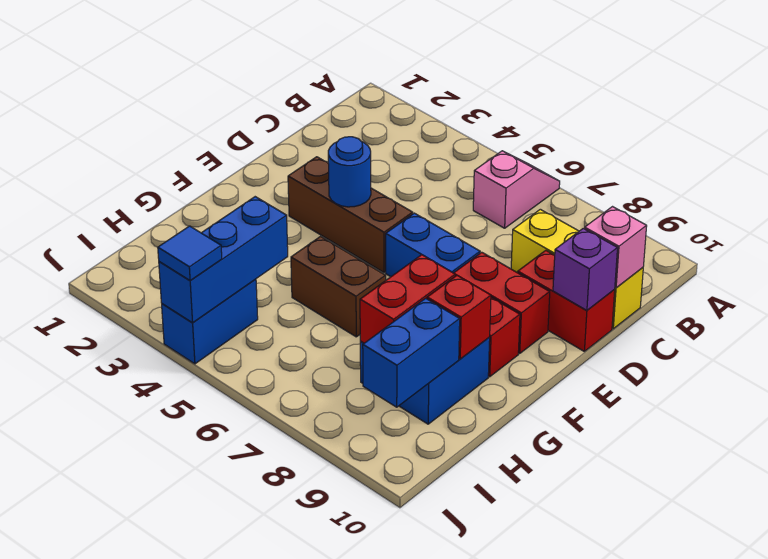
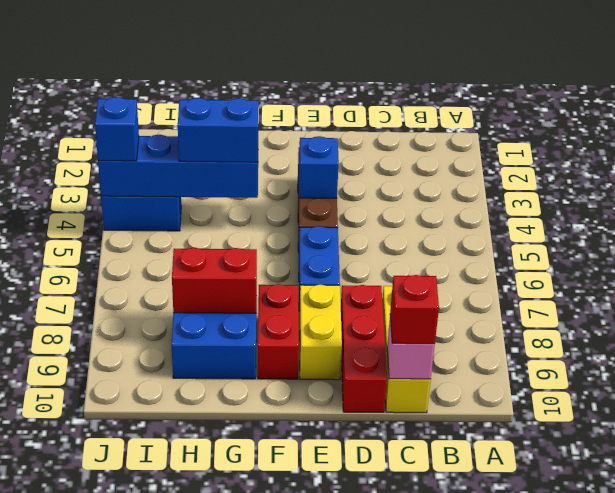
pink slope A6:B6 level 1 top B -> none
red brick D9:D10 level 1 -> red brick D8:D10 level 1
purple brick D10 level 2 -> none
blue round brick E4 level 2 -> blue brick E4 level 2
red brick E8:E9 level 1 -> yellow brick E8:E9 level 1
brown brick G5:G6 level 1 -> none
red brick G9 level 2 -> red brick C10 level 3
blue brick H4:J4 level 2 -> blue brick G4:J4 level 2
blue brick H9:I9 level 2 -> blue brick G4:H4 level 3
blue tile J4 level 3 -> blue brick J4 level 3

